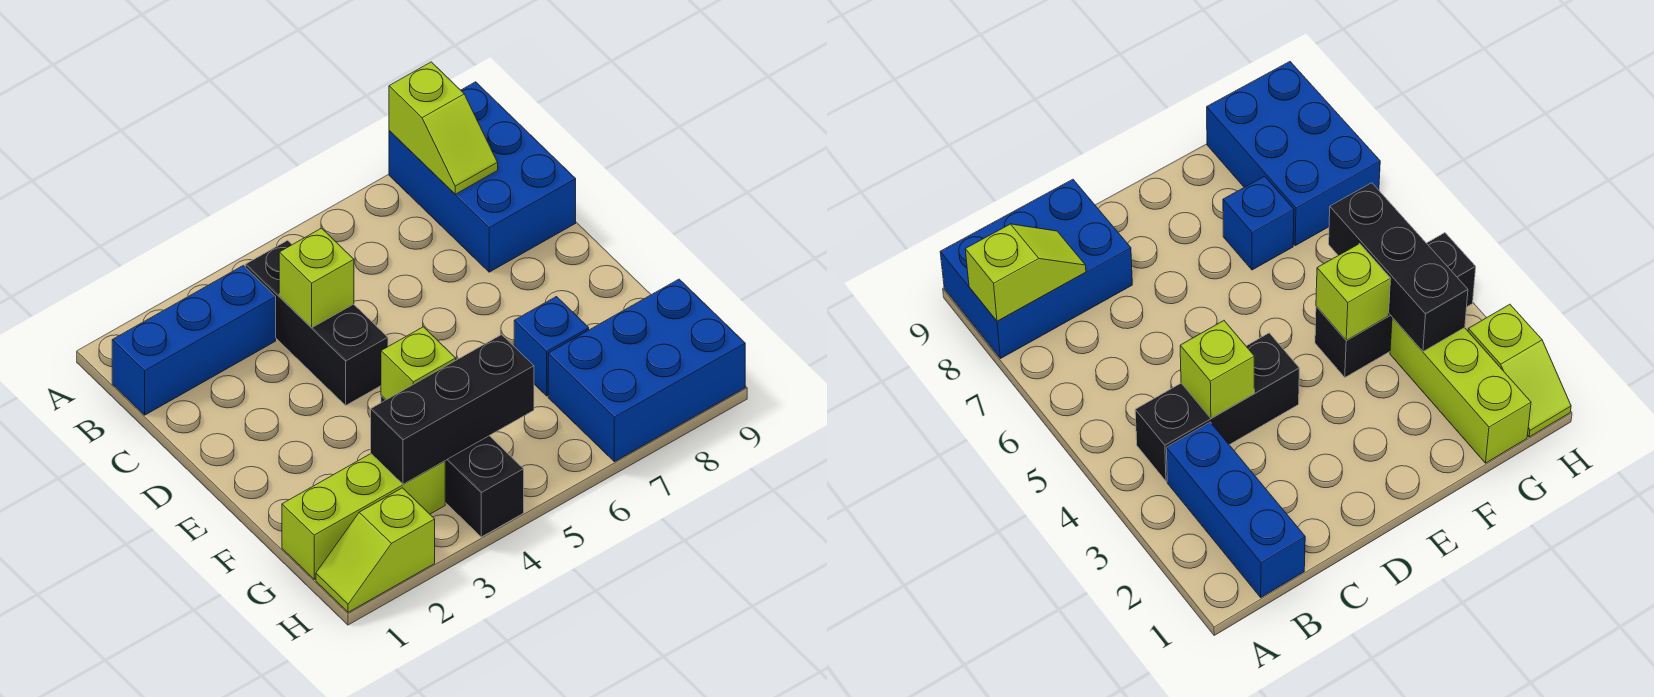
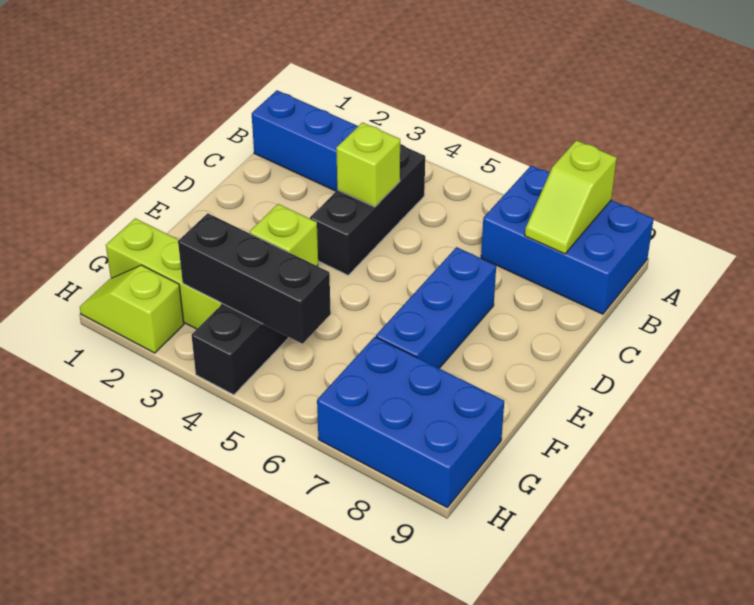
blue brick A8:C9 level 1 -> blue brick A7:B9 level 1
blue brick F7 level 1 -> blue brick D7:F7 level 1

